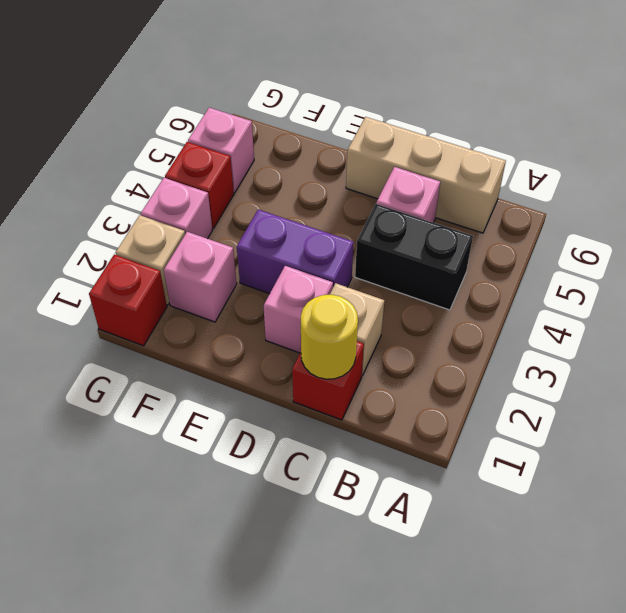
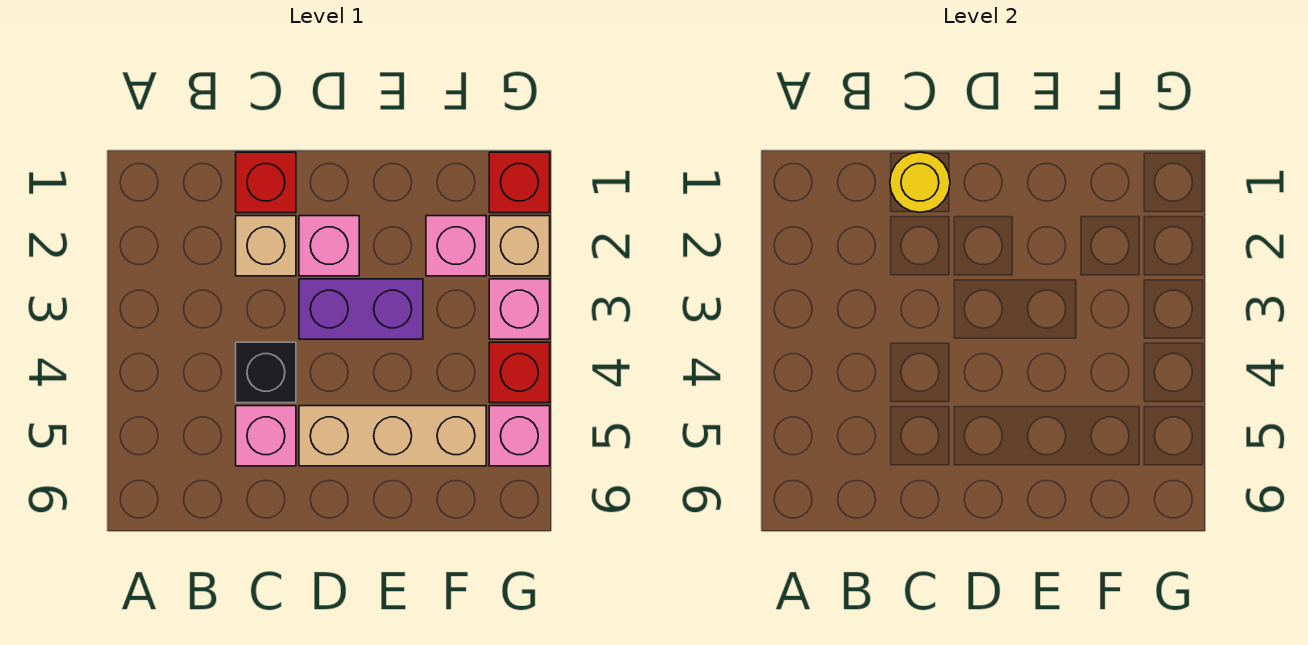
black brick B4:C4 level 1 -> black brick C4 level 1
tan brick B6:D6 level 1 -> tan brick D5:F5 level 1

